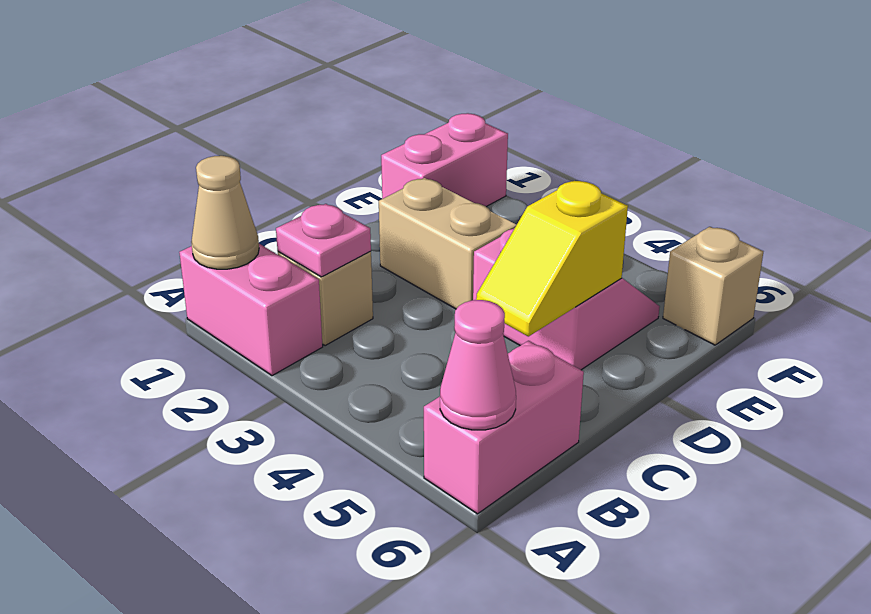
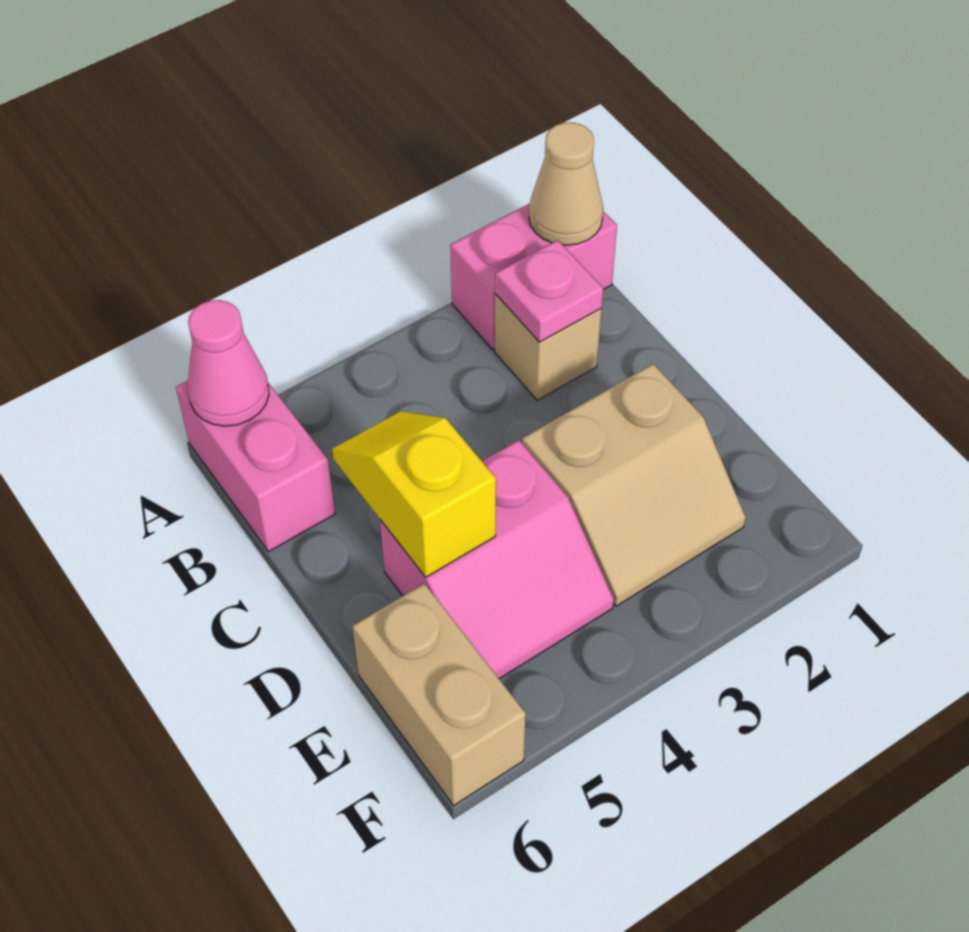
pink brick E1:F1 level 1 -> none
tan brick F6 level 1 -> tan brick E6:F6 level 1

